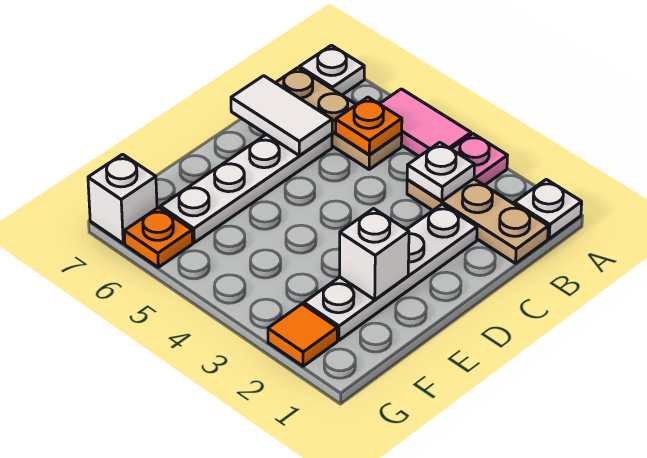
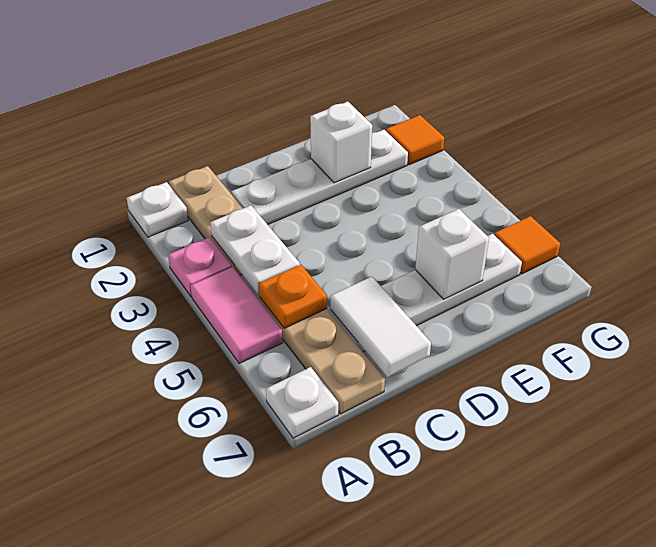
white plate B3 level 2 -> white plate B3:B4 level 2
orange plate G6 level 1 -> orange tile G6 level 1
white brick G7 level 1 -> white brick E6 level 2

